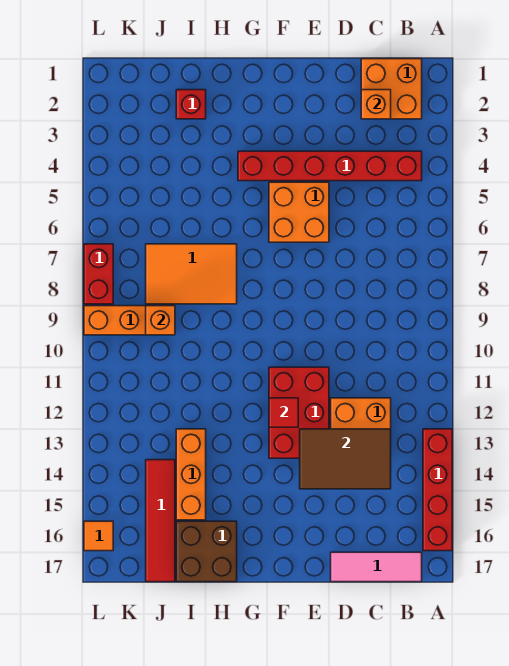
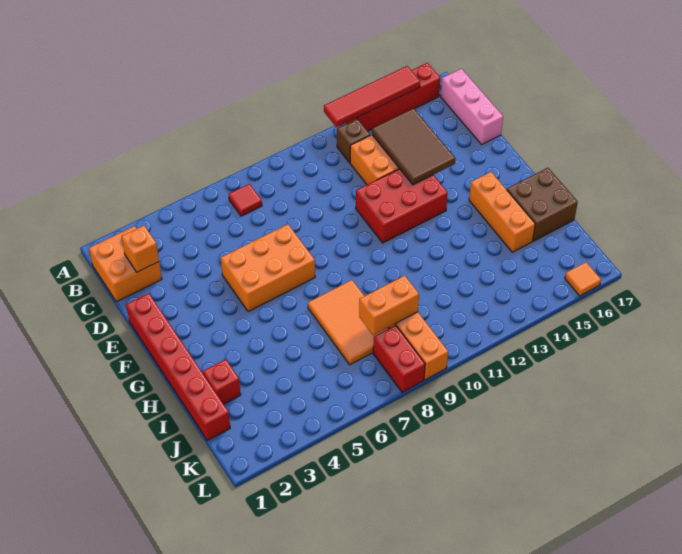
red brick B4:G4 level 1 -> red brick E1:J1 level 1
none -> brown brick B12 level 1
pink tile B17:D17 level 1 -> pink brick B17:D17 level 1
orange brick E5:F6 level 1 -> orange brick E5:F7 level 1
red tile F12 level 2 -> red tile B7 level 1
orange brick I13:I15 level 1 -> orange brick G15:I15 level 1
orange brick J9 level 2 -> orange brick J8:J9 level 2
red tile J14:J17 level 1 -> red tile A12:A15 level 2
red brick L7:L8 level 1 -> red brick K8:L8 level 1

